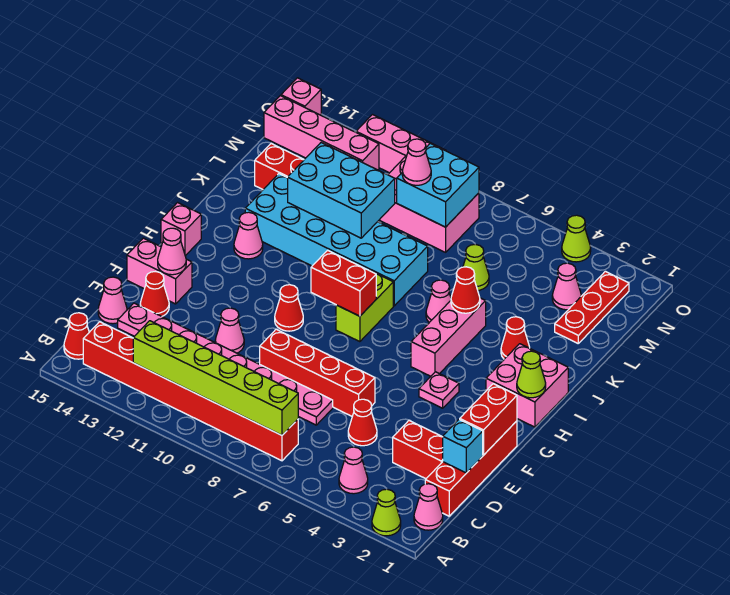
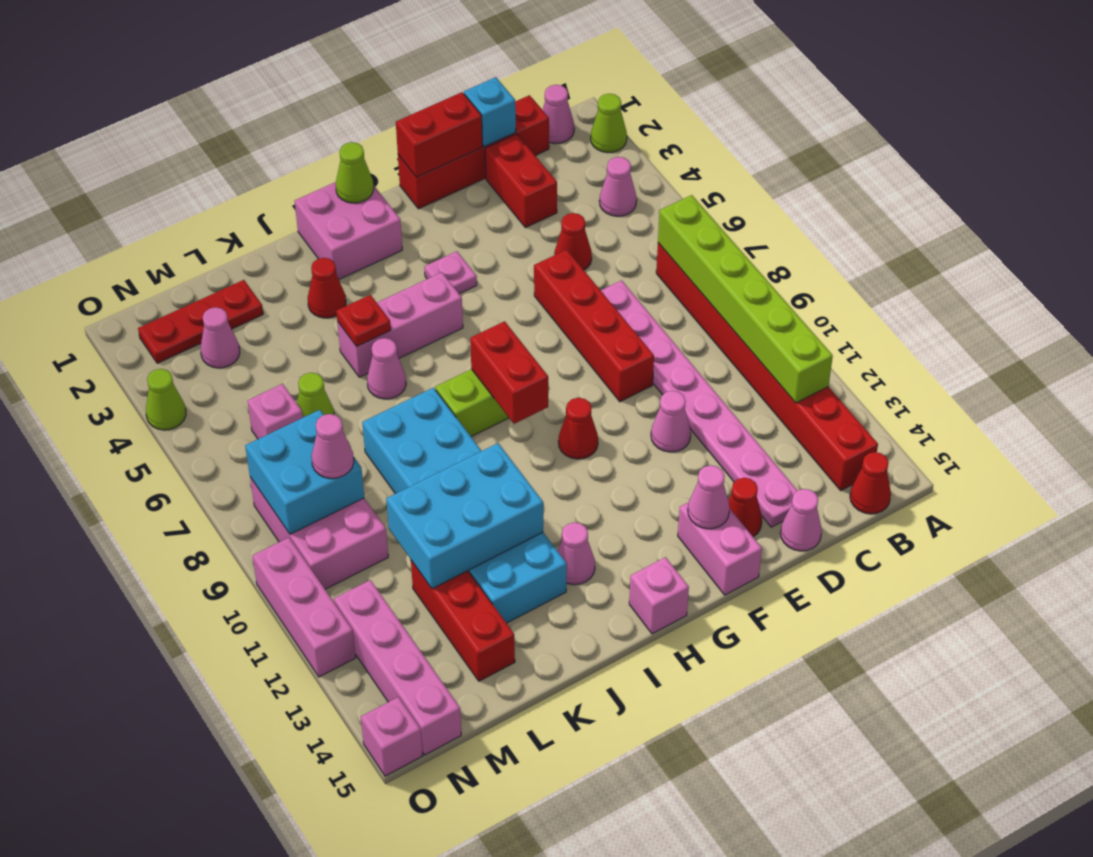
red cone J5 level 2 -> red plate J5 level 2
cyan brick K10:L12 level 2 -> cyan brick J11:L12 level 2
none -> pink brick M6 level 1

